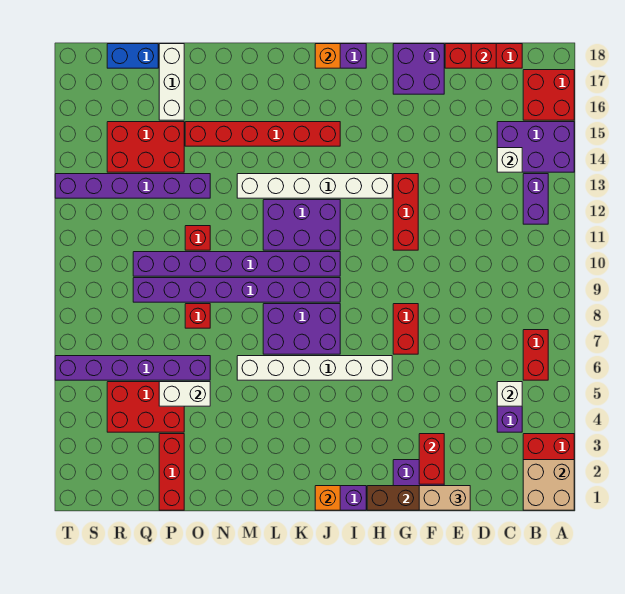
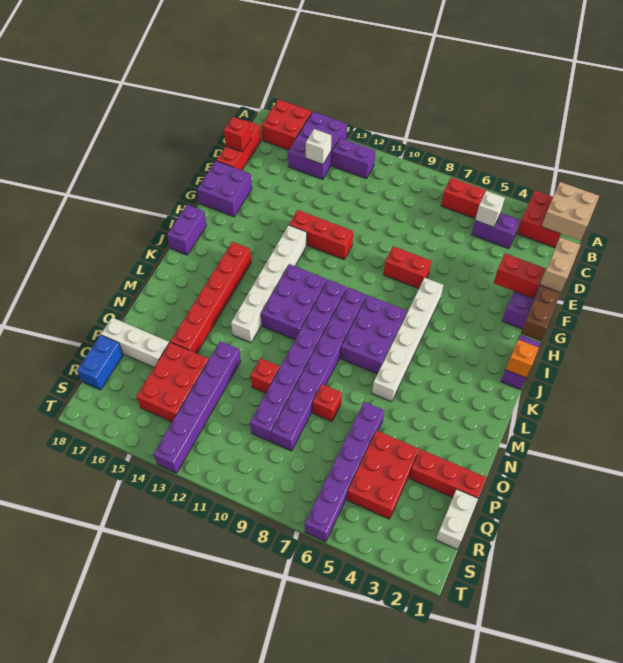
orange brick J18 level 2 -> none
white brick O5:P5 level 2 -> white brick Q1:R1 level 1

